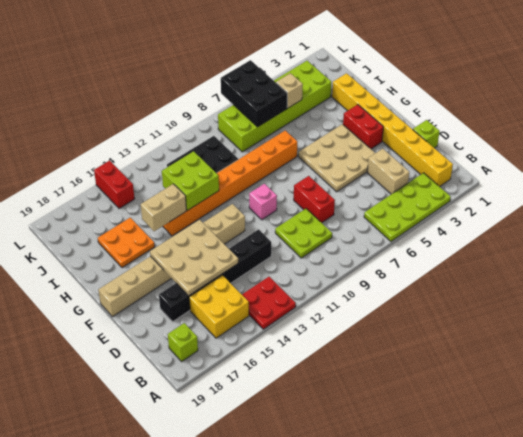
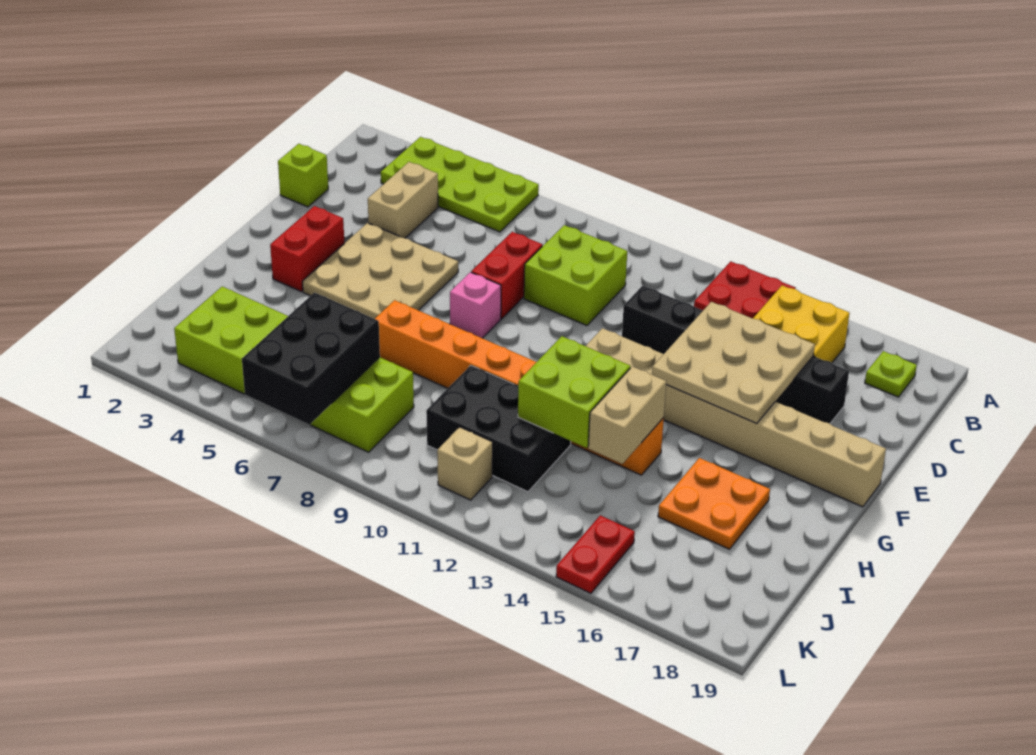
yellow brick B2:I2 level 1 -> none
lime brick B18 level 1 -> lime plate B18 level 1
lime plate C9:D10 level 1 -> lime brick C9:D10 level 1
pink brick F10 level 1 -> pink brick F8 level 1
tan brick H14:H15 level 2 -> tan brick H14:I14 level 2
tan brick J5 level 2 -> tan brick K11 level 1
red brick K15:L15 level 1 -> red plate K15:L15 level 1

